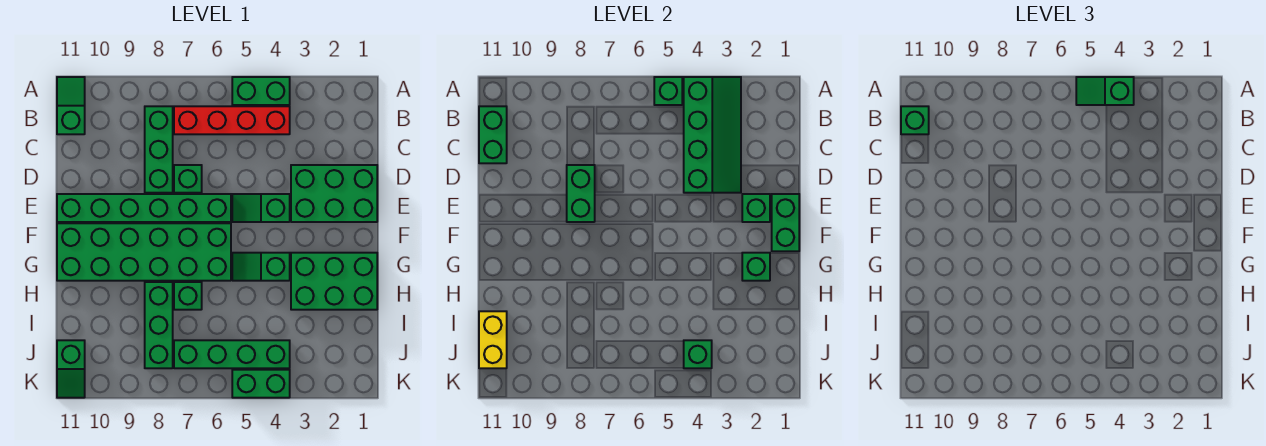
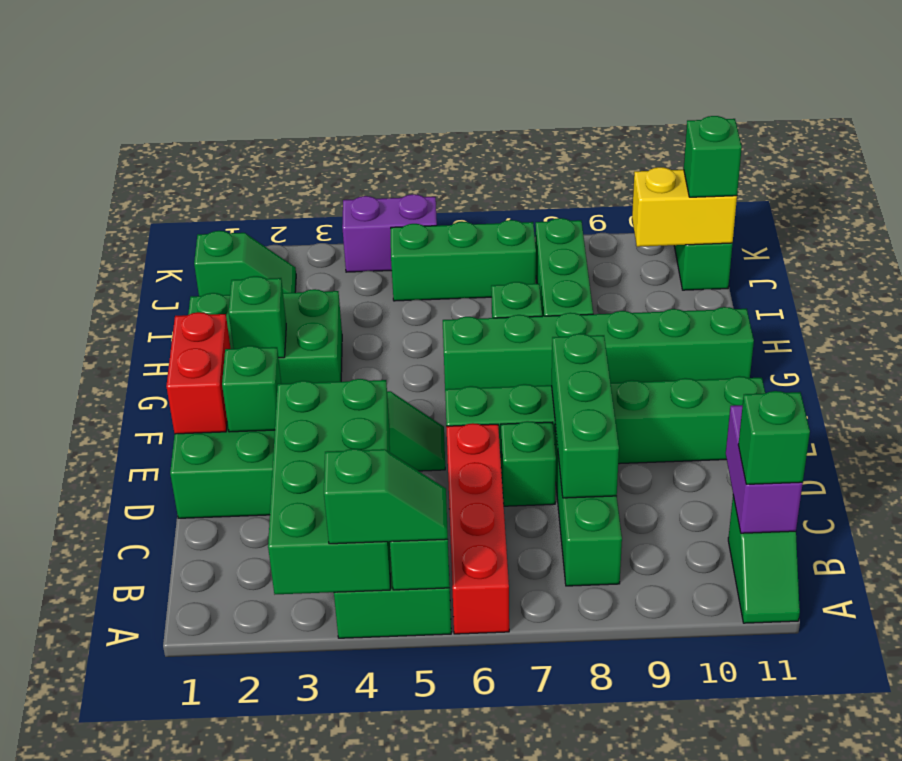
green slope A3:D4 level 2 top 4 -> green brick A3:D4 level 2
red brick B4:B7 level 1 -> red brick A6:D6 level 1
green brick B11:C11 level 2 -> purple brick B11:C11 level 2
green brick D8:E8 level 2 -> green brick C8:E8 level 2
green brick E1:F1 level 2 -> red brick E1:F1 level 2
green brick F6:G11 level 1 -> green brick G6:G11 level 1
green slope G4:G5 level 1 top 4 -> green slope J1:J2 level 1 top 1
yellow brick I11:J11 level 2 -> yellow brick J10:J11 level 2
green brick J4:J7 level 1 -> green brick J5:J7 level 1
green brick J4 level 2 -> green brick J11 level 3
green brick K4:K5 level 1 -> purple brick K4:K5 level 1

